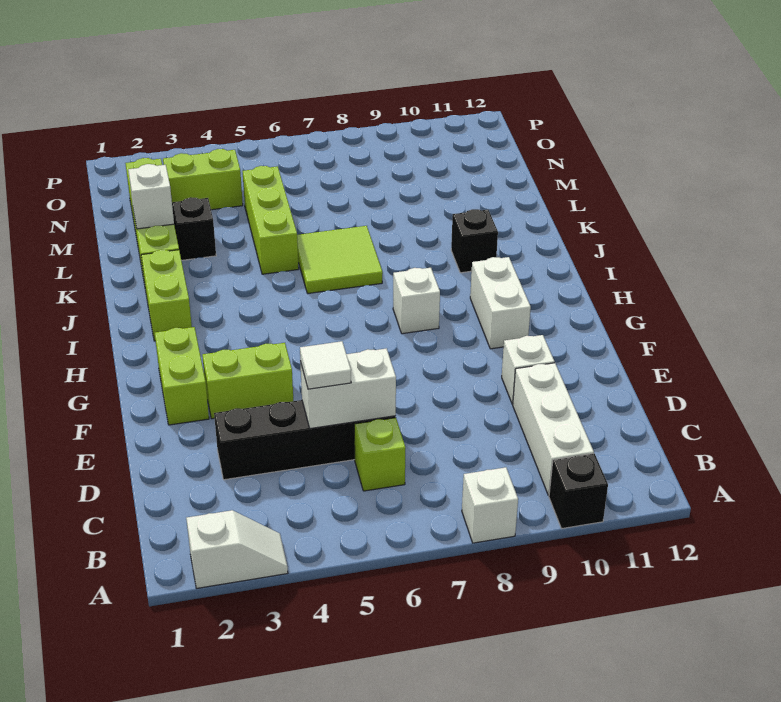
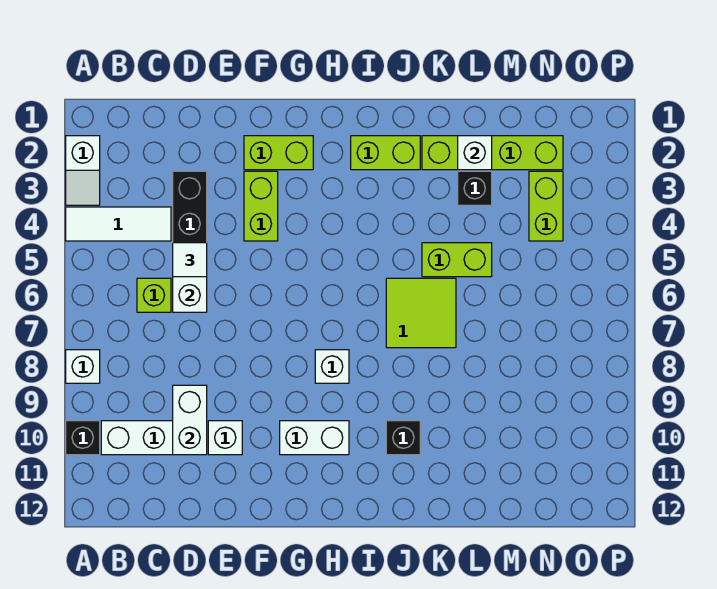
none -> white tile A4:C4 level 1
none -> white brick D9:D10 level 2
lime brick K5:M5 level 1 -> lime brick K5:L5 level 1

